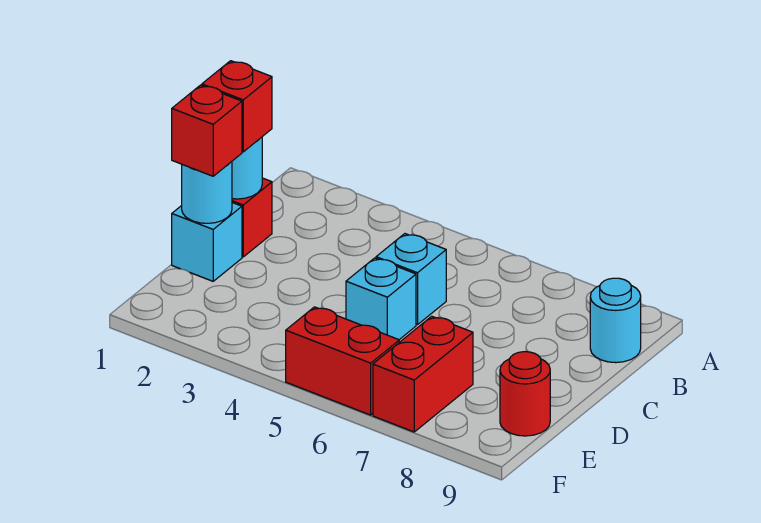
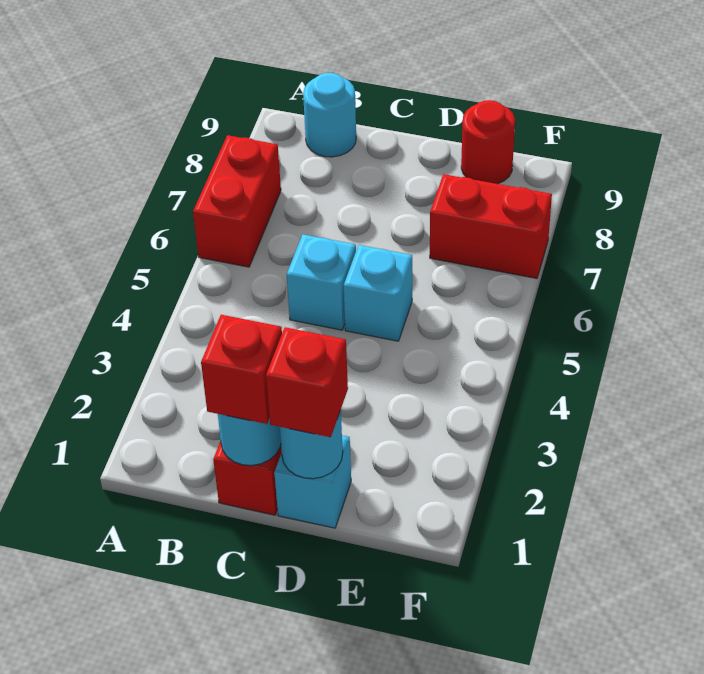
red brick F5:F6 level 1 -> red brick A6:A7 level 1

